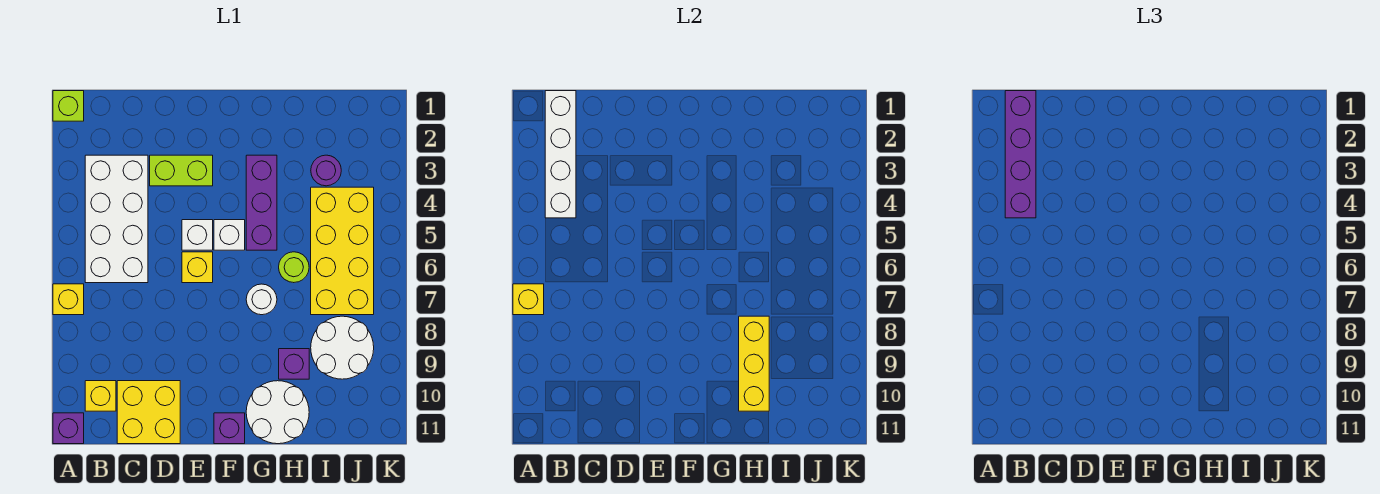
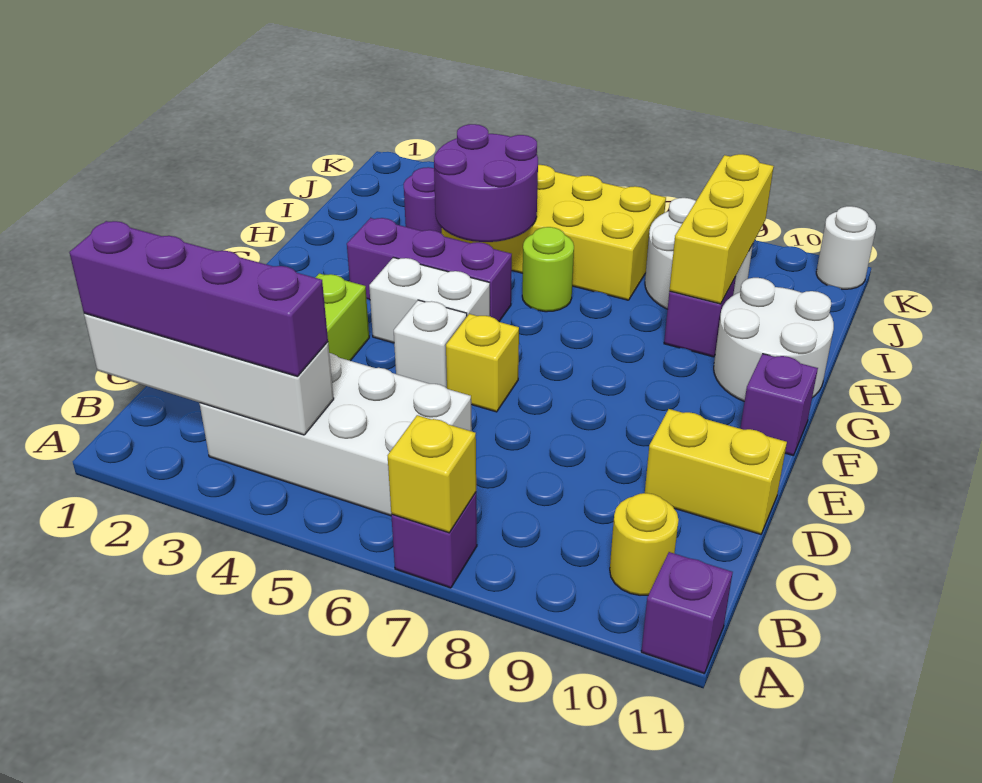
lime brick A1 level 1 -> none
yellow brick A7 level 1 -> purple brick A7 level 1
yellow brick B10 level 1 -> yellow round brick B10 level 1
yellow brick C10:D11 level 1 -> yellow brick D10:D11 level 1
white brick F5 level 1 -> white brick F4:F5 level 1
white round brick G7 level 1 -> white round brick K11 level 1
none -> purple round brick H4:I5 level 2
yellow brick H8:H10 level 2 -> yellow brick H9:J9 level 2

